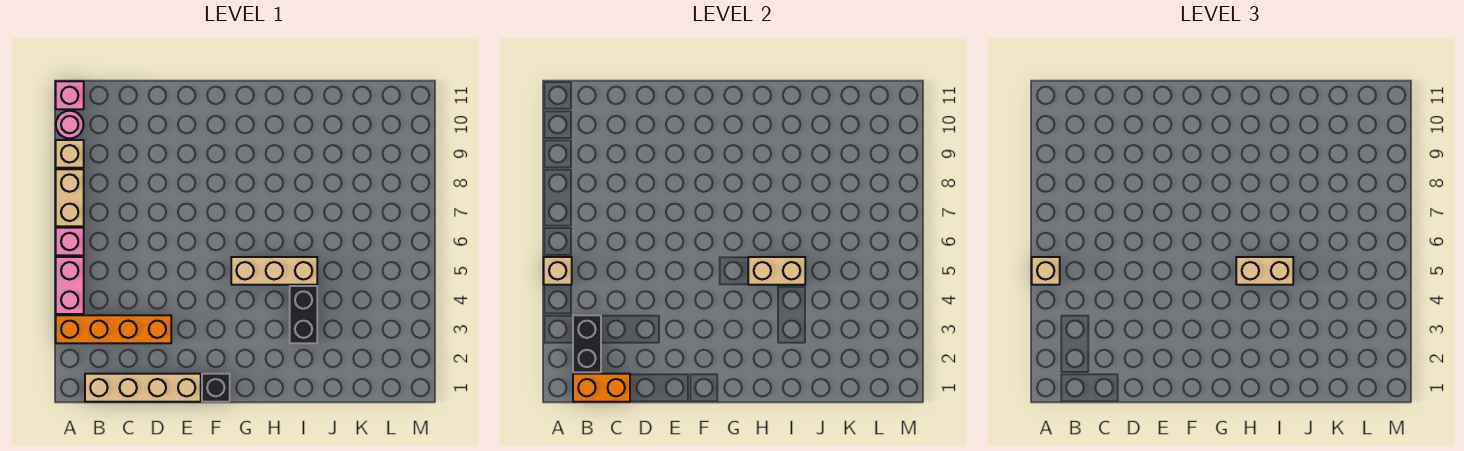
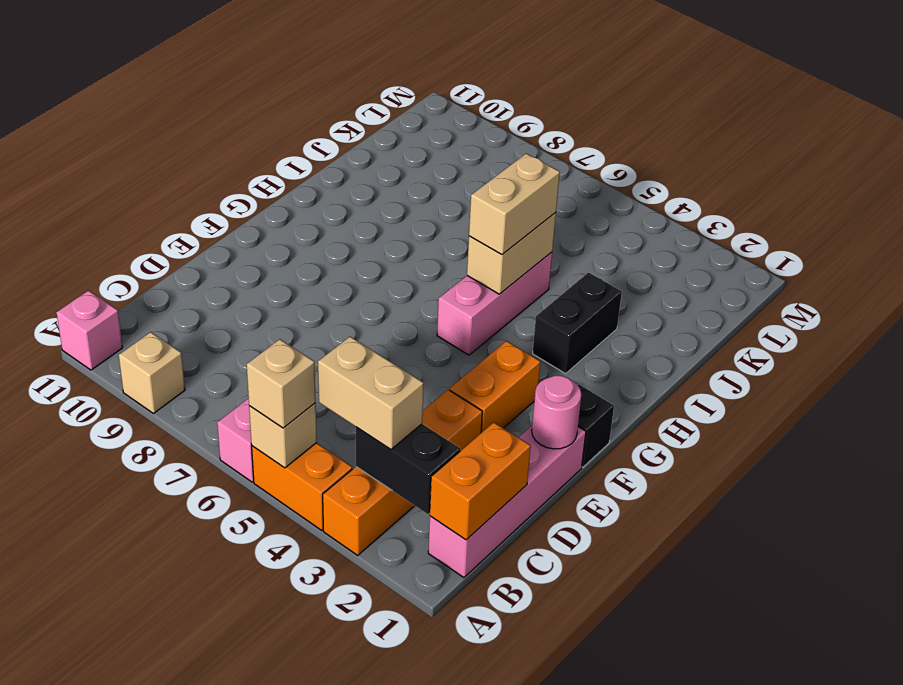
pink brick A4:A5 level 1 -> orange brick A4:A5 level 1
tan brick A7:A8 level 1 -> tan brick B3:B4 level 3
pink round brick A10 level 1 -> pink round brick E1 level 2
tan brick B1:E1 level 1 -> pink brick B1:E1 level 1
none -> orange brick E3:F3 level 1
tan brick G5:I5 level 1 -> pink brick G5:I5 level 1
black brick I3:I4 level 1 -> black brick H3:I3 level 1

